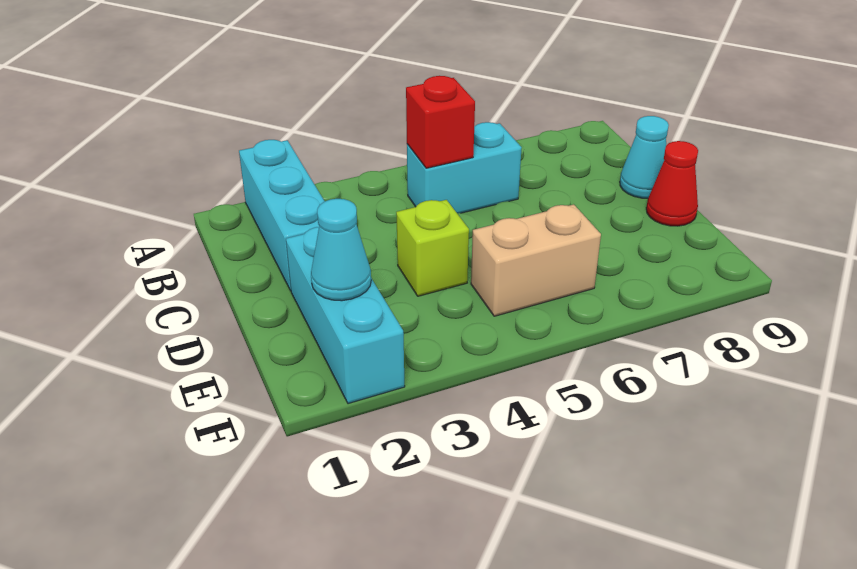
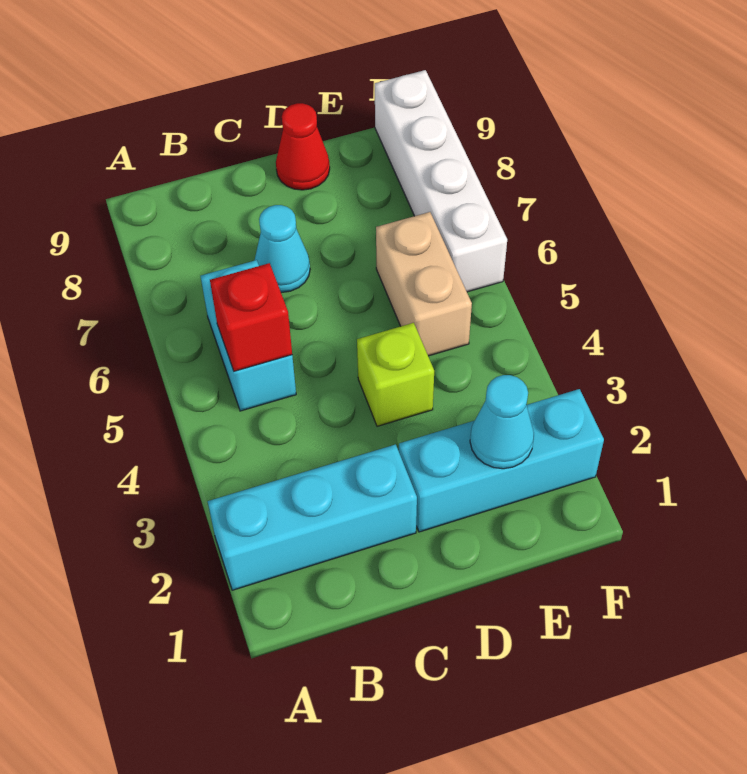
cyan cone C9 level 1 -> cyan cone C7 level 1
none -> white brick F6:F9 level 1

